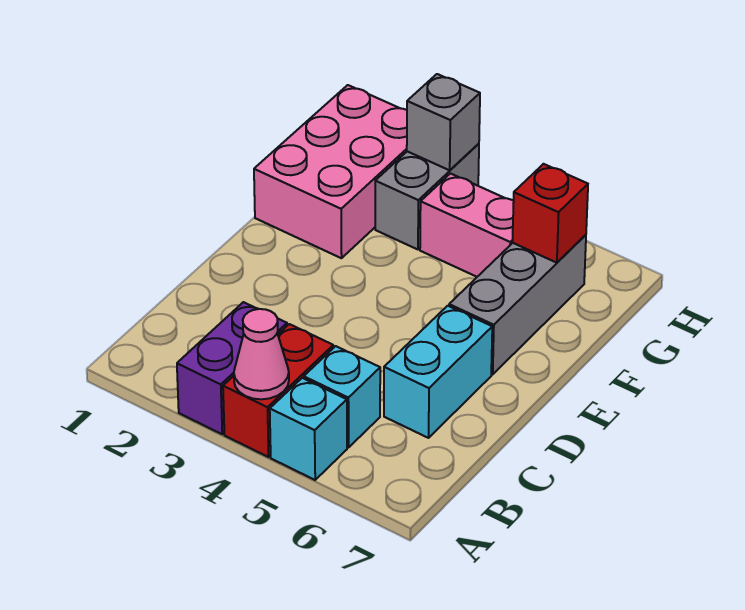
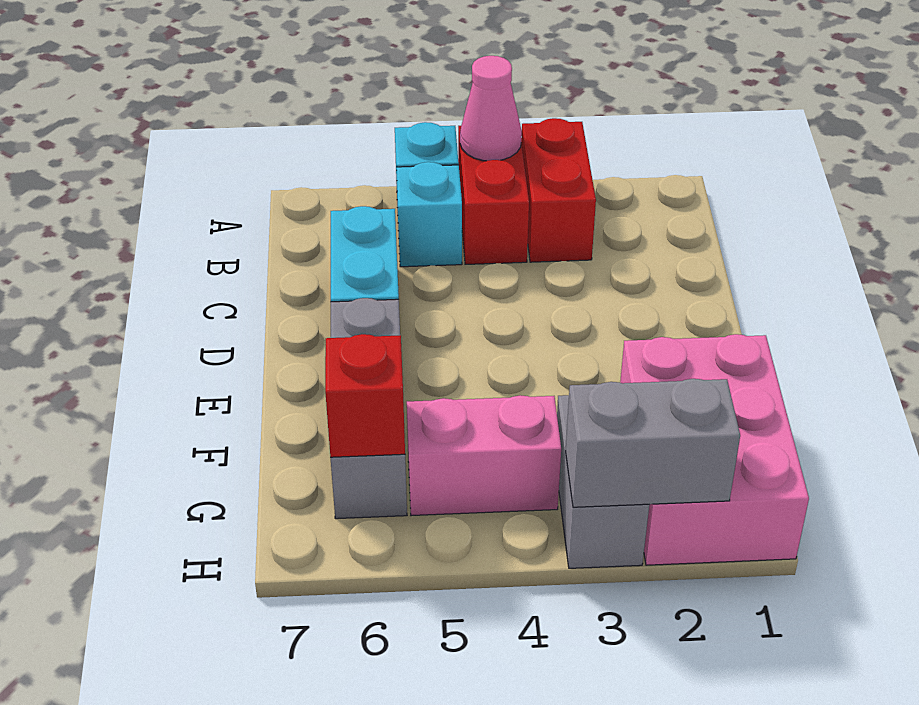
purple brick A3:B3 level 1 -> red brick A3:B3 level 1
grey brick H3 level 2 -> grey brick H2:H3 level 2

